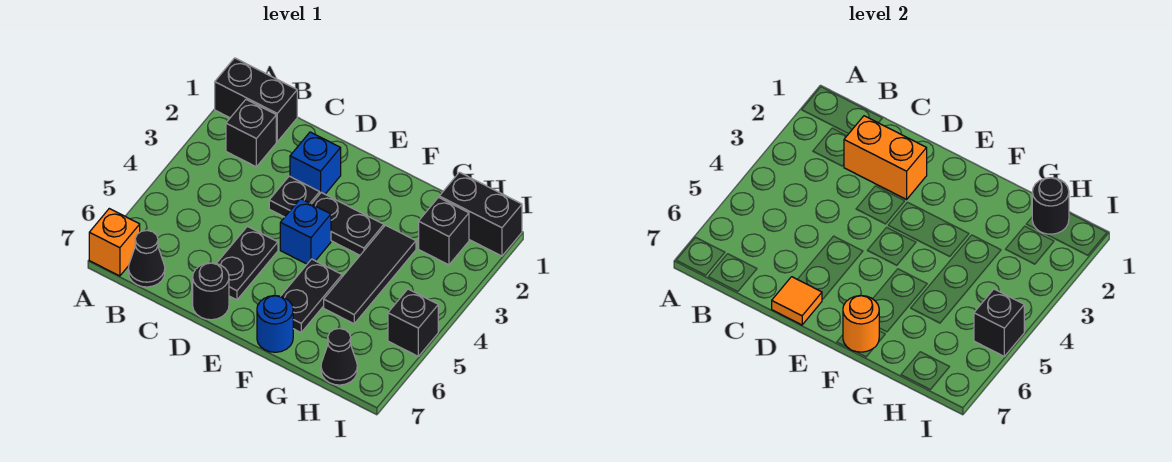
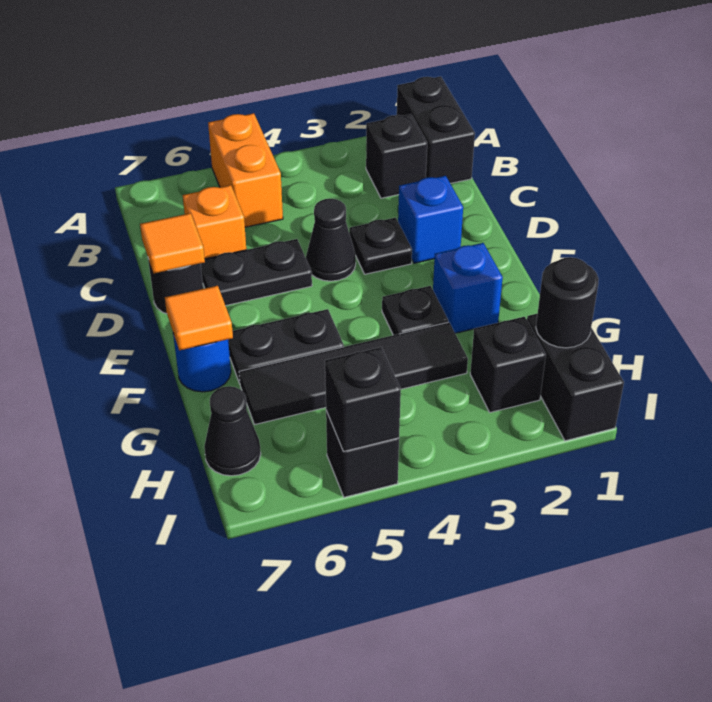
orange brick A7 level 1 -> orange brick C6 level 1
black cone B7 level 1 -> black cone D4 level 1
orange brick C2:D2 level 2 -> orange brick A5:B5 level 1
black plate E3:F3 level 1 -> black plate F3 level 1
blue brick E4 level 1 -> blue brick F2 level 1
orange round brick F7 level 2 -> orange tile F7 level 2
black tile G3:G5 level 1 -> black tile G3:G6 level 1

